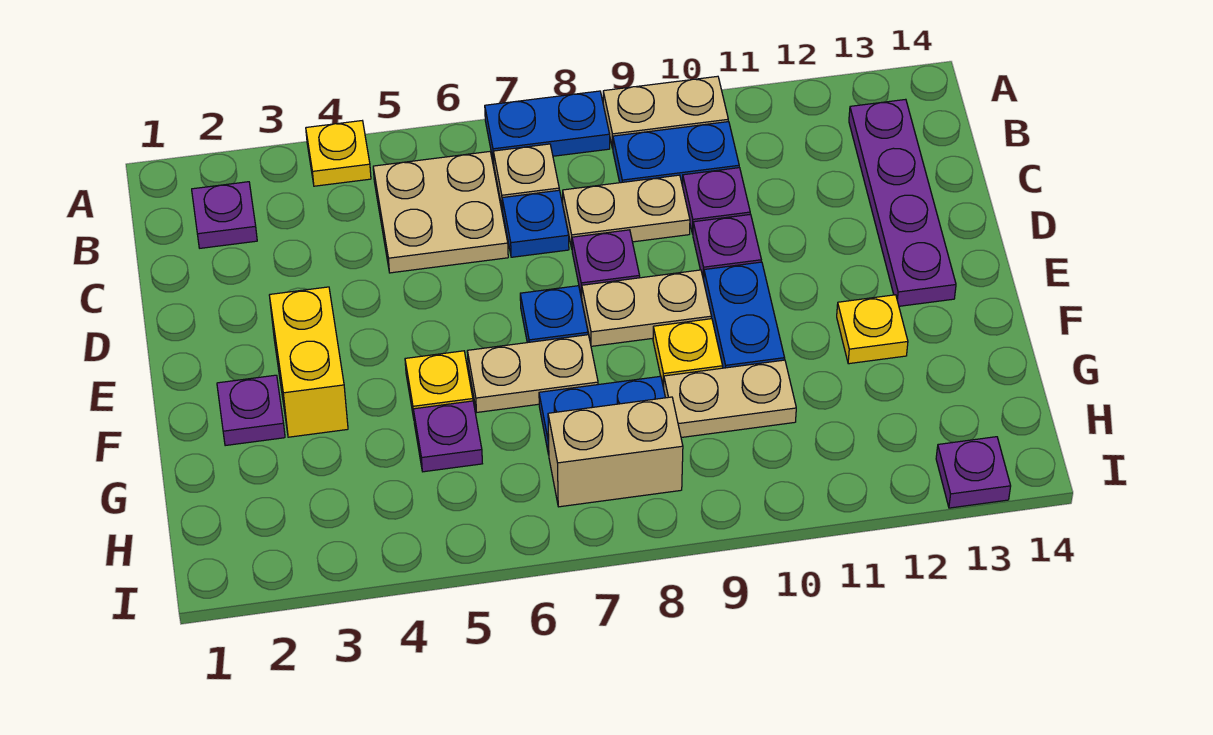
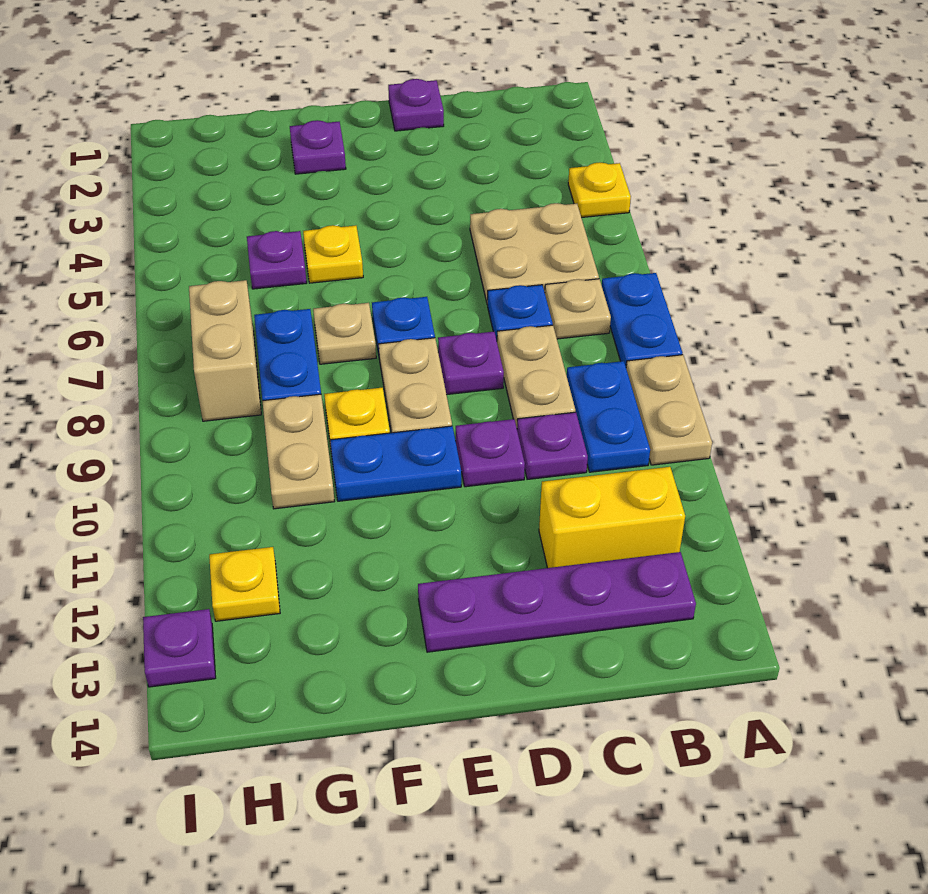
purple plate B2 level 1 -> purple plate D1 level 1
yellow brick E3:F3 level 1 -> yellow brick B12:C12 level 1
tan plate F6:F7 level 1 -> tan plate F7 level 1
yellow plate F12 level 1 -> yellow plate H12 level 1

